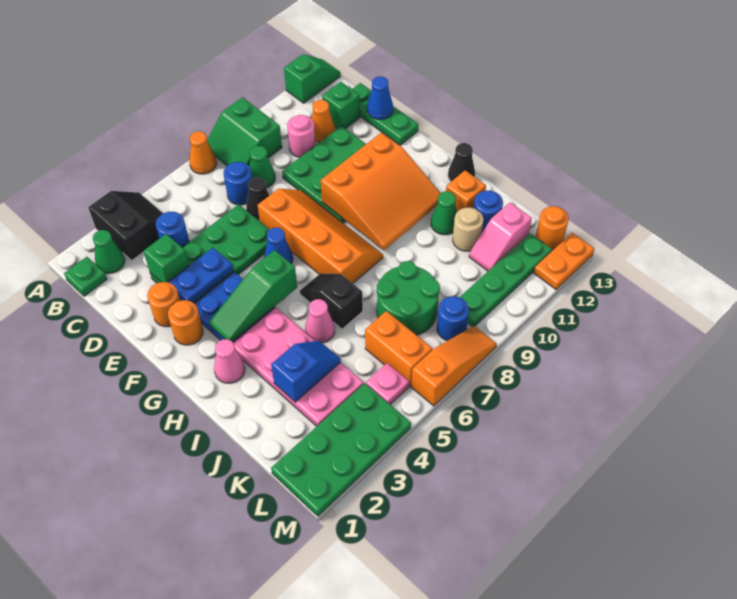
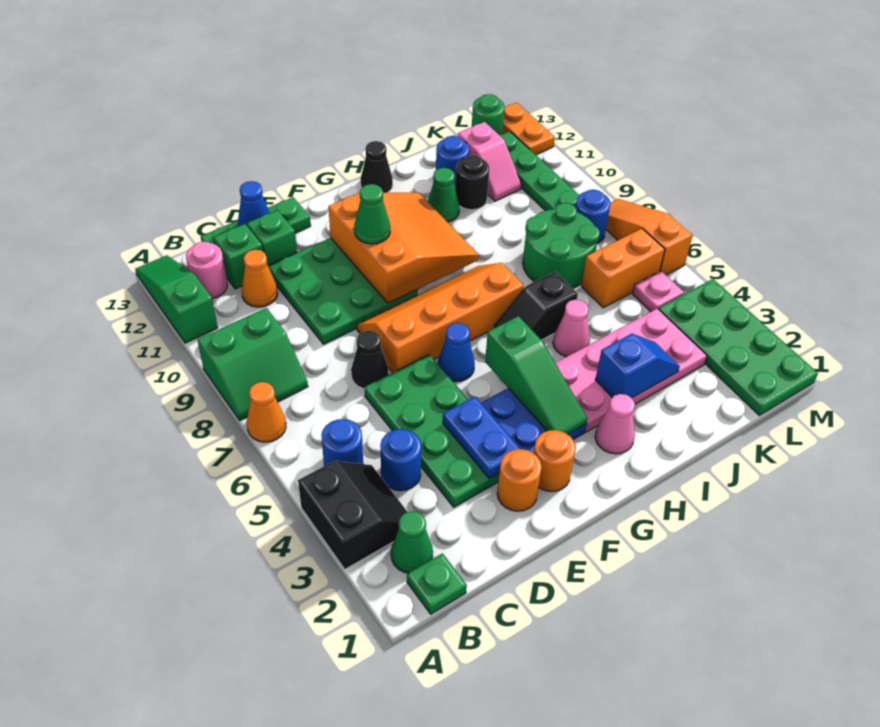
black slope A3:B4 level 1 top 3 -> black slope A3:B4 level 1 top A
green slope A12:A13 level 1 top 12 -> green slope A11:A13 level 1 top 11
blue round brick C7 level 1 -> blue round brick B5 level 1
green cone C8 level 1 -> green cone F10 level 3
pink round brick C10 level 1 -> pink round brick B12 level 1
green brick D3 level 2 -> green brick D12 level 1
orange brick I12 level 1 -> none
blue slope J3:J4 level 2 top 3 -> blue slope I3:J3 level 2 top I
tan round brick J11 level 1 -> black round brick J11 level 1
orange round brick L13 level 1 -> green round brick L13 level 1

